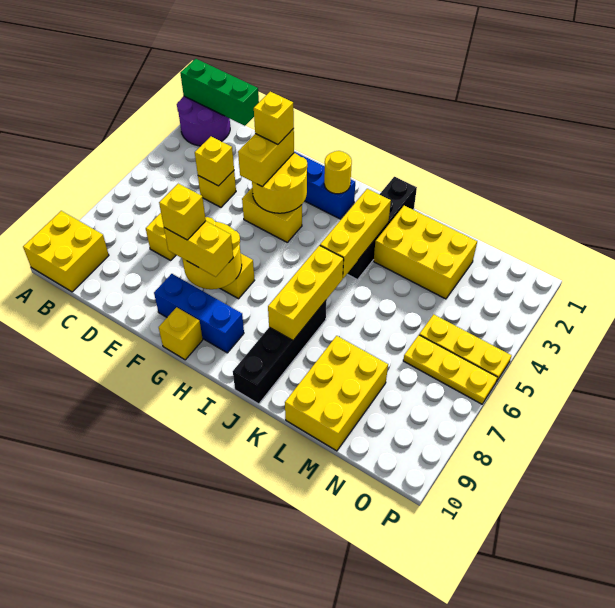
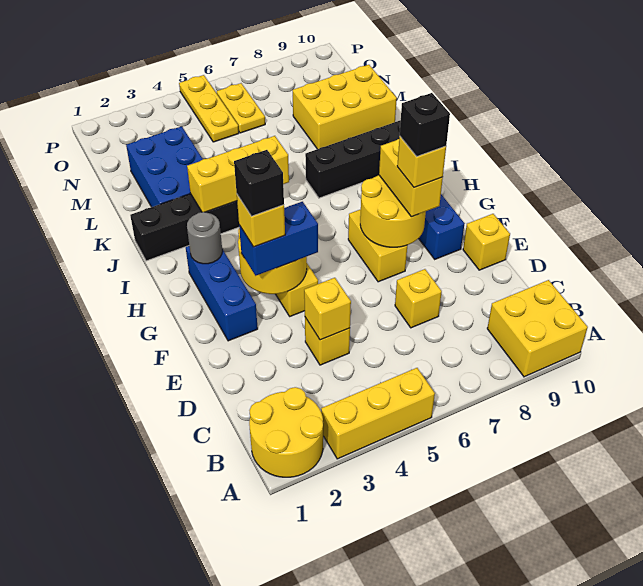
purple round brick A1:B2 level 1 -> yellow round brick A1:B2 level 1
green brick A1:C1 level 2 -> none
yellow brick F3:F4 level 3 -> blue brick F3:F4 level 3
none -> black brick F3 level 5
none -> black brick F8 level 5
yellow brick G10 level 1 -> yellow brick E10 level 1
yellow round brick H2 level 2 -> grey round brick H2 level 2
yellow brick J6:J8 level 2 -> yellow brick A3:A5 level 1
yellow brick K2:M3 level 1 -> blue brick K2:M3 level 1
yellow plate N6:P6 level 1 -> yellow plate N6:O6 level 1

